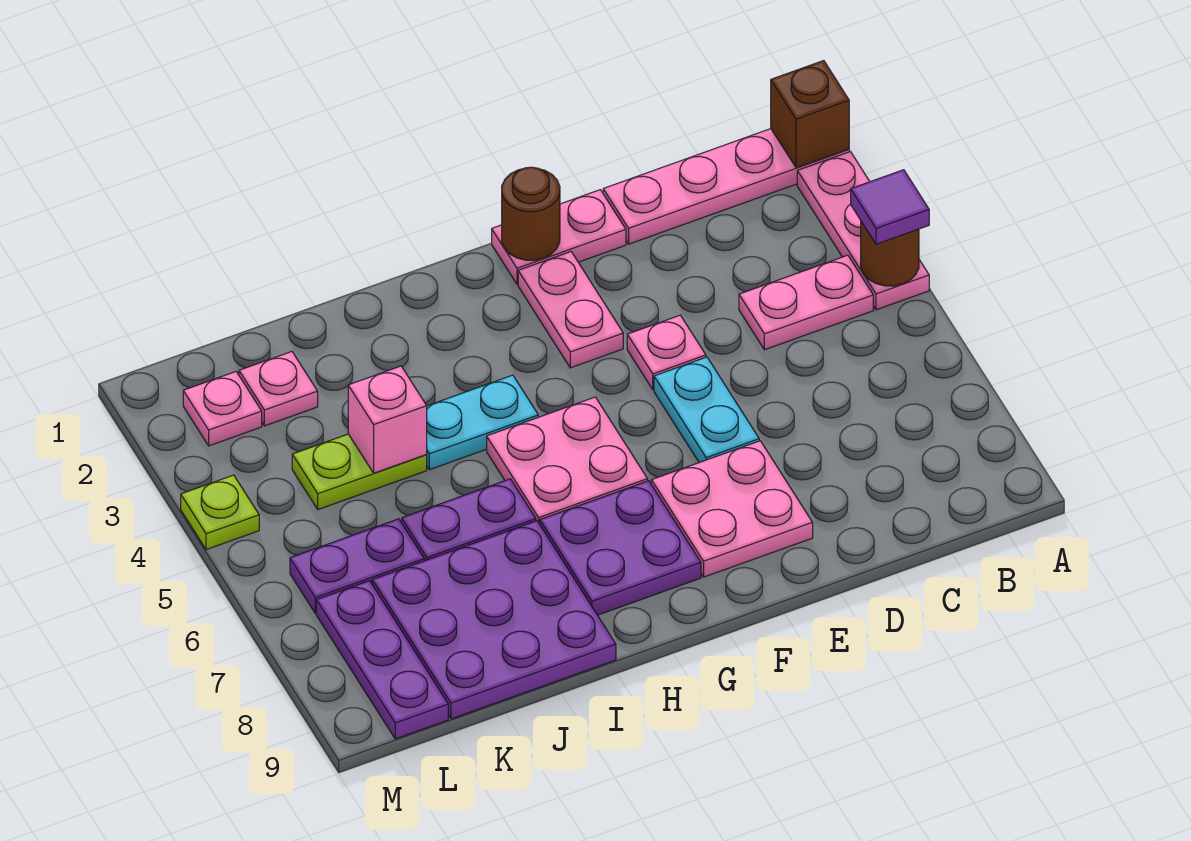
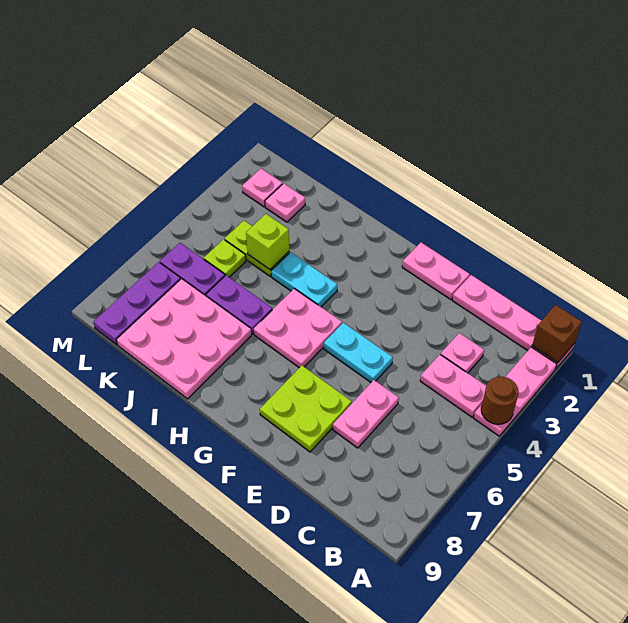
purple tile A4 level 3 -> none
pink plate E4 level 1 -> pink plate C3 level 1
cyan plate E5:E6 level 1 -> cyan plate E5:F5 level 1
pink plate E7:F8 level 1 -> lime plate E7:F8 level 1
brown round brick F1 level 2 -> none
pink plate F2:F3 level 1 -> pink plate D6:D7 level 1
purple plate G7:H8 level 1 -> none
purple plate I7:K9 level 1 -> pink plate I7:K9 level 1
pink brick J4 level 2 -> lime brick J4 level 2
lime plate M4 level 1 -> lime plate K5 level 1

